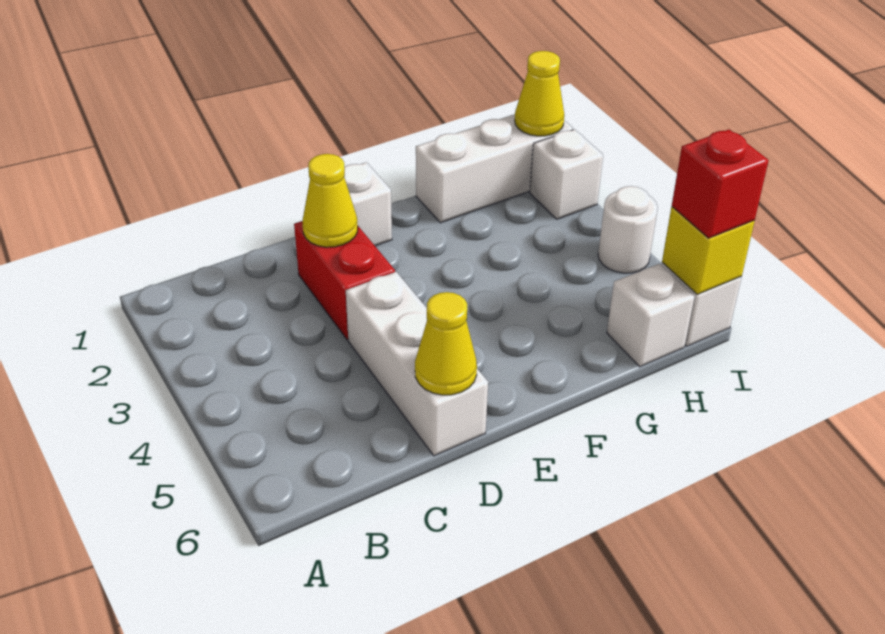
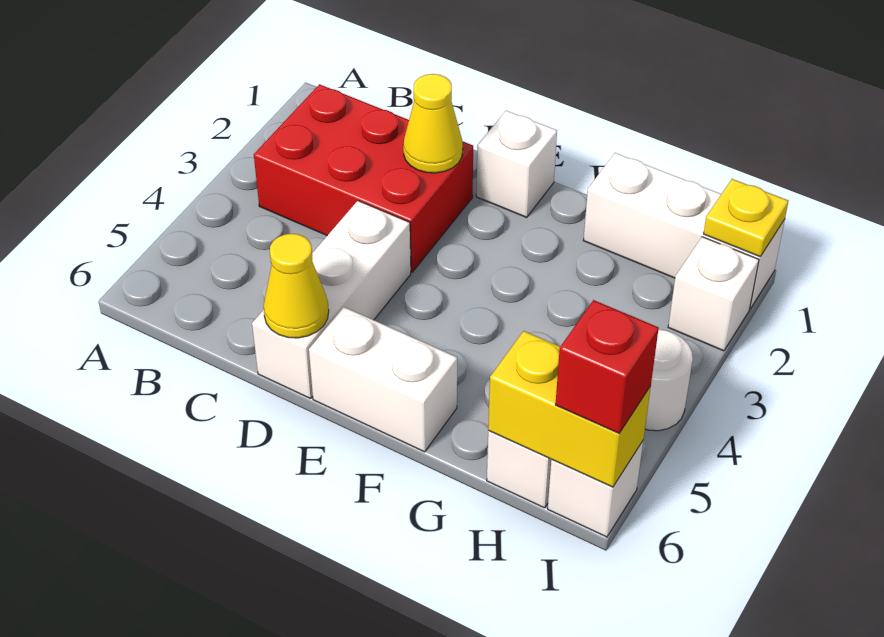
red brick D2:D3 level 1 -> red brick B2:D3 level 1
none -> white brick E6:F6 level 1
yellow cone I1 level 2 -> yellow plate I1 level 2
yellow brick I6 level 2 -> yellow brick H6:I6 level 2

